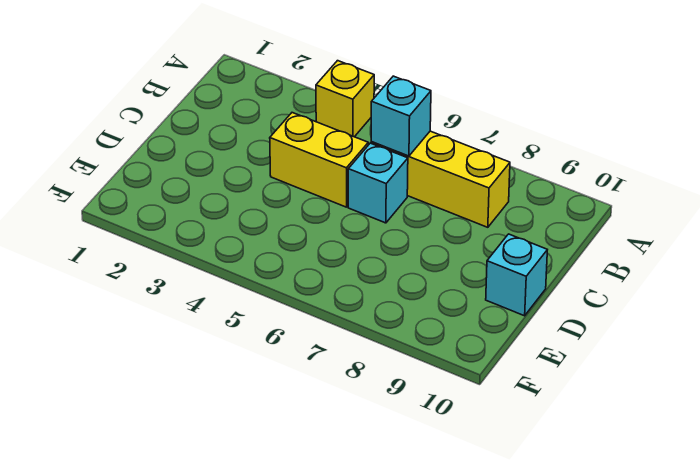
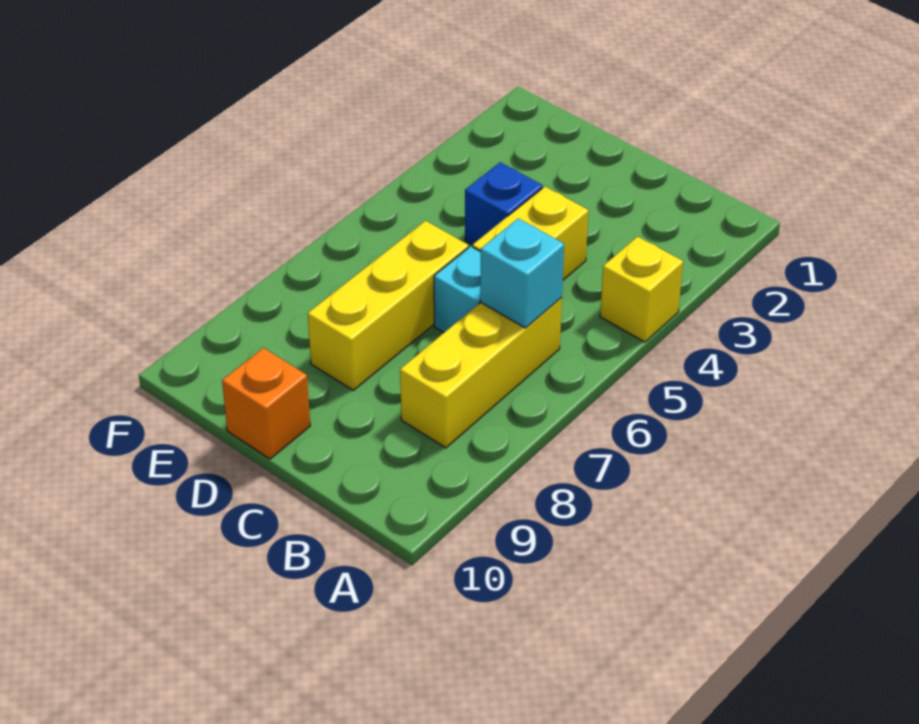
none -> blue brick D4 level 1
none -> yellow brick D6:D8 level 1
cyan brick D10 level 1 -> orange brick D10 level 1

